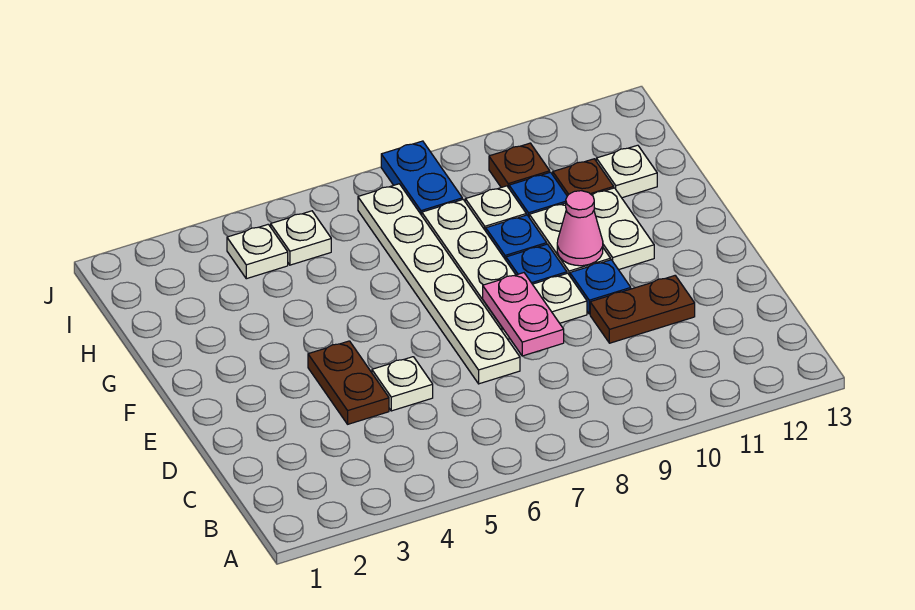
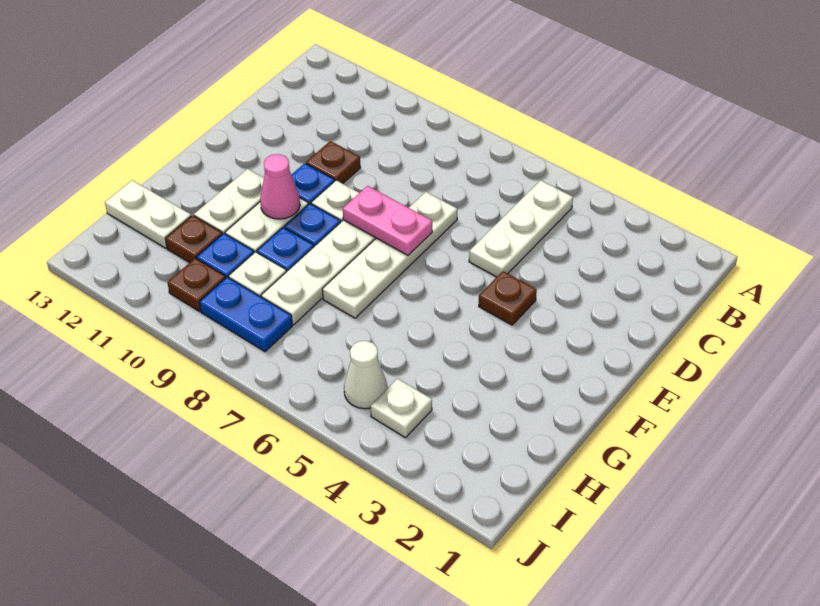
brown plate D4:E4 level 1 -> brown plate E4 level 1
white plate D5 level 1 -> white plate B5:D5 level 1
white plate D7:I7 level 1 -> white plate D7:G7 level 1
pink plate D8:E8 level 2 -> pink plate E7:E8 level 2
brown plate D10:D11 level 1 -> brown plate D10 level 1
white plate H12 level 1 -> white plate H12:H13 level 1
white plate I5 level 1 -> white cone I5 level 1
blue plate I8:J8 level 1 -> blue plate I8:I9 level 1

